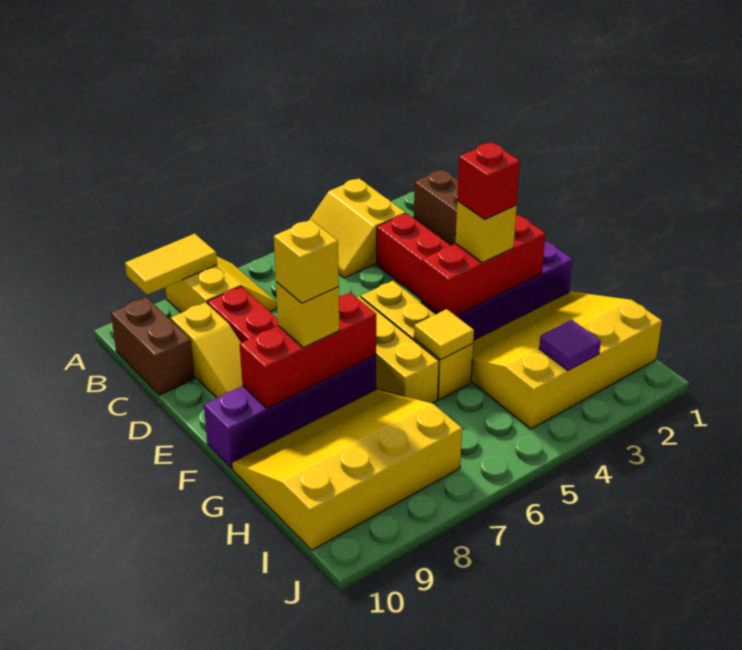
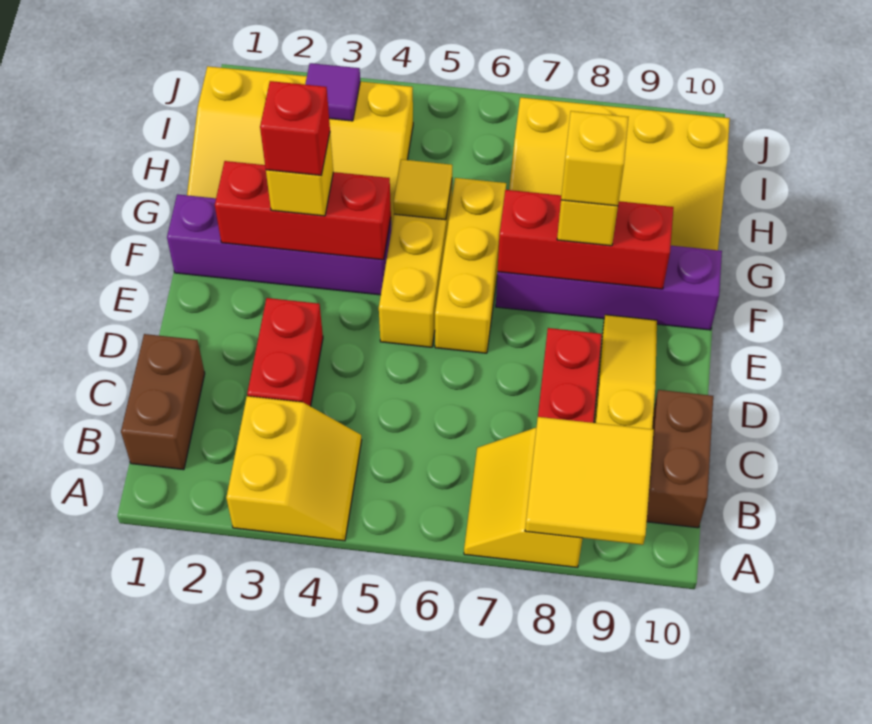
yellow tile A8:A9 level 2 -> yellow tile A8:B9 level 2

